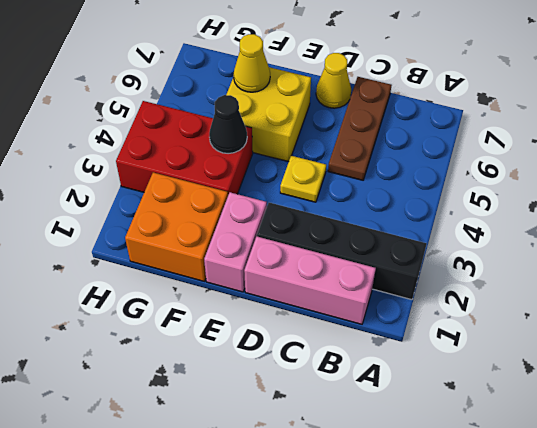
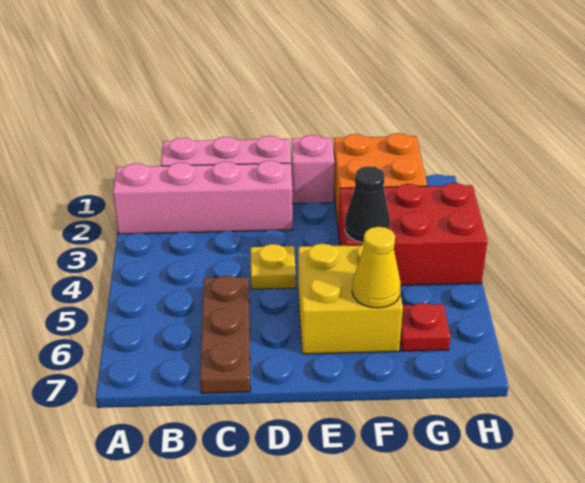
black brick A2:D2 level 1 -> pink brick A2:D2 level 1
yellow cone D7 level 1 -> none
pink brick E1:E2 level 1 -> pink brick E1 level 1
none -> red plate G6 level 1

